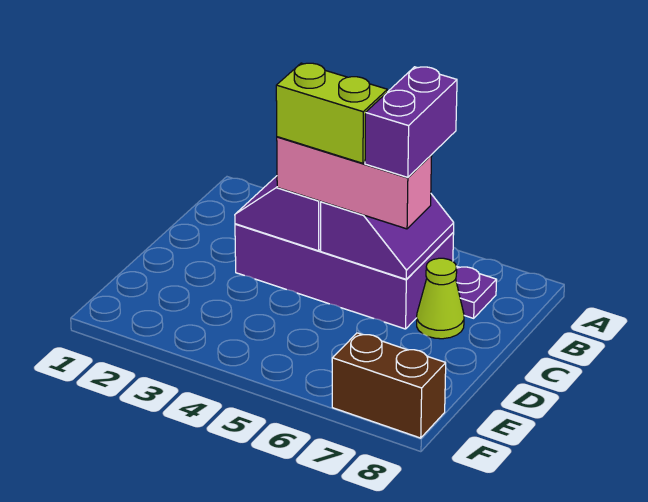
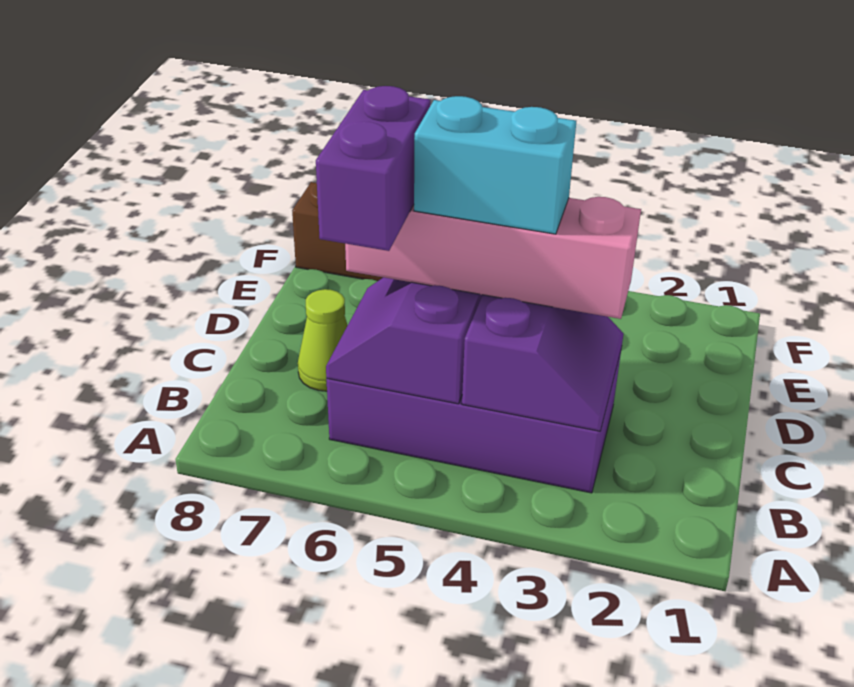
purple plate B7 level 1 -> none
pink brick C4:C6 level 3 -> pink brick C3:C6 level 3
lime brick C4:C5 level 4 -> cyan brick C4:C5 level 4

